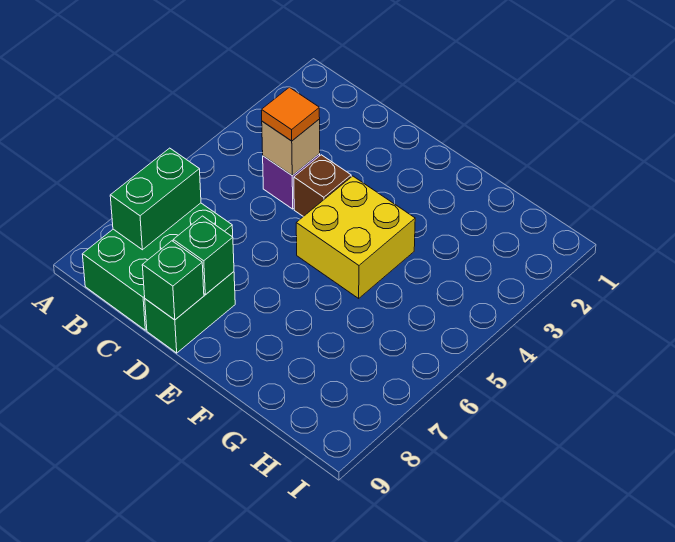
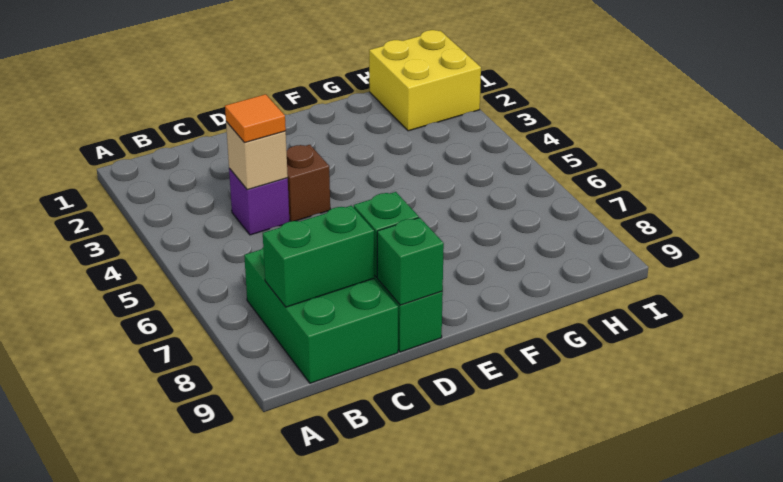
green brick B7:B8 level 2 -> green brick B8:C8 level 2
yellow brick E4:F5 level 1 -> yellow brick H1:I2 level 1

